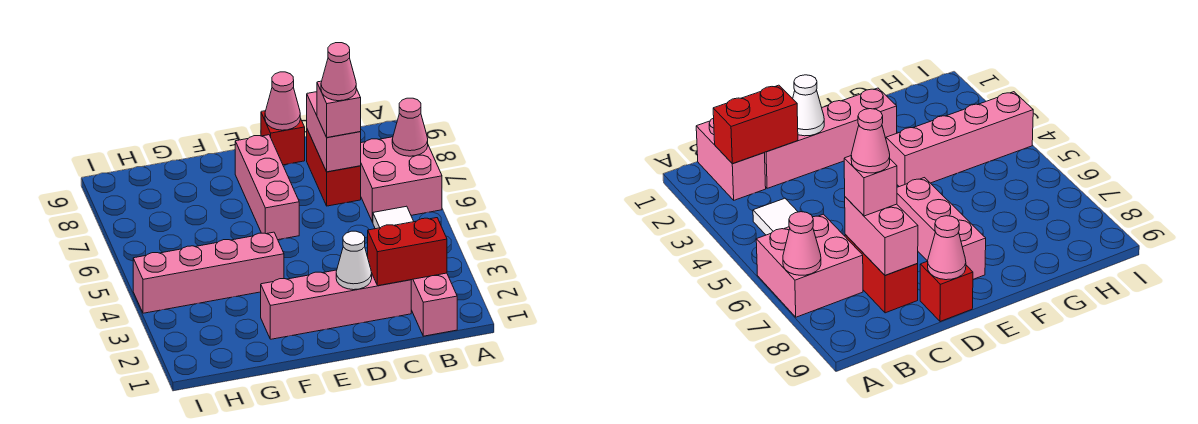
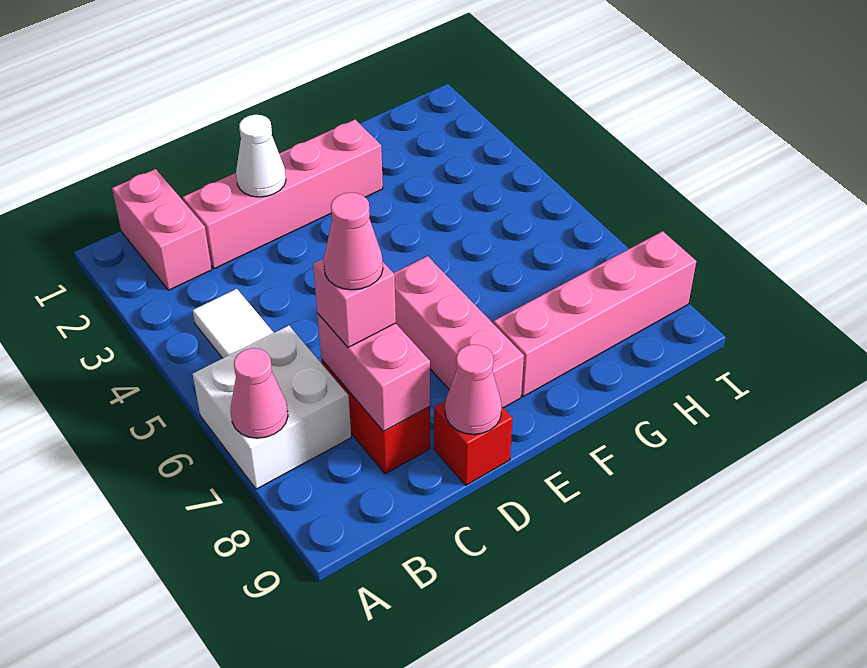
pink brick A6:B7 level 1 -> white brick A6:B7 level 1
red brick B2:C2 level 2 -> none
pink brick F4:I4 level 1 -> pink brick F8:I8 level 1

